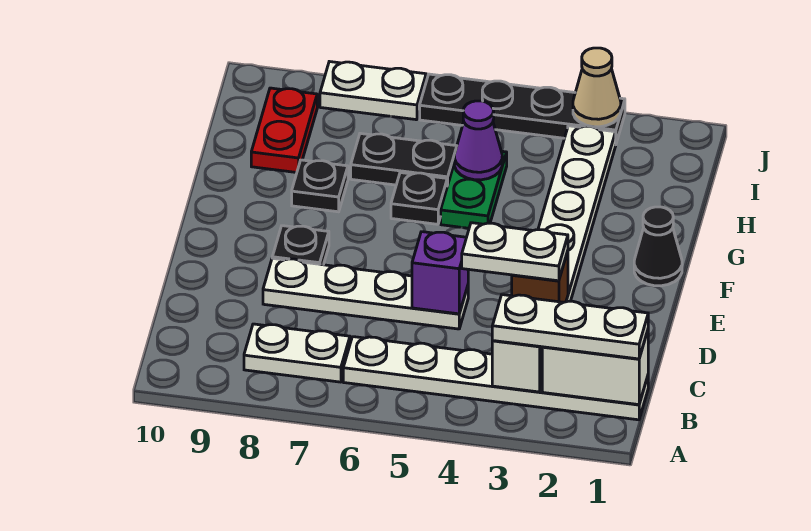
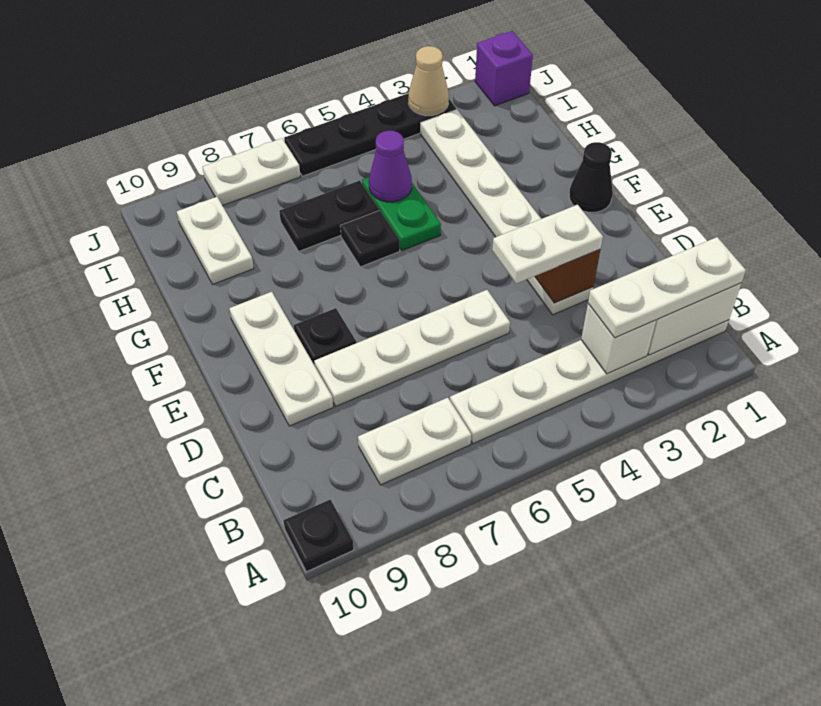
purple brick D5 level 2 -> purple brick J1 level 1
none -> white plate D9:F9 level 1
black plate G8 level 1 -> black plate A10 level 1
red plate H9:I9 level 1 -> white plate H9:I9 level 1

